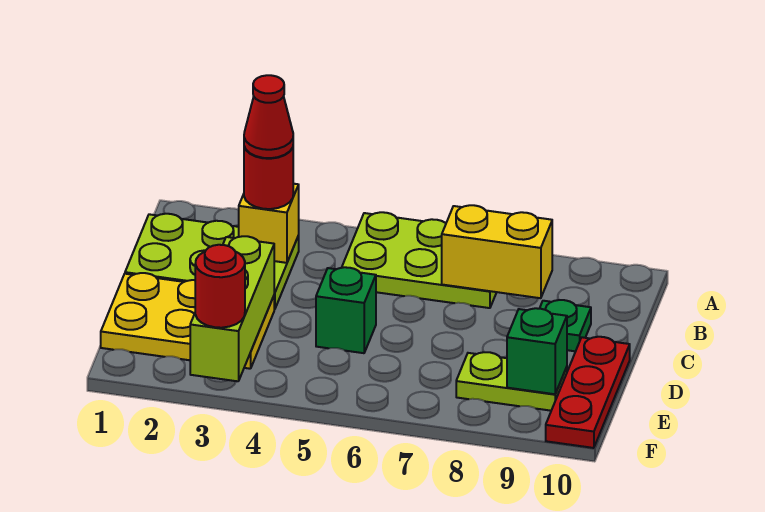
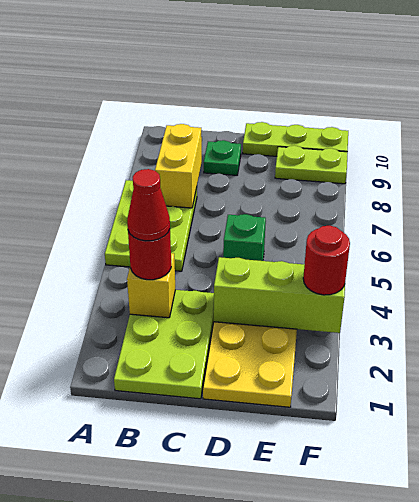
red plate D10:F10 level 1 -> lime plate D10:F10 level 1
lime plate E8:E9 level 1 -> lime plate E9:F9 level 1
green brick E9 level 2 -> none

